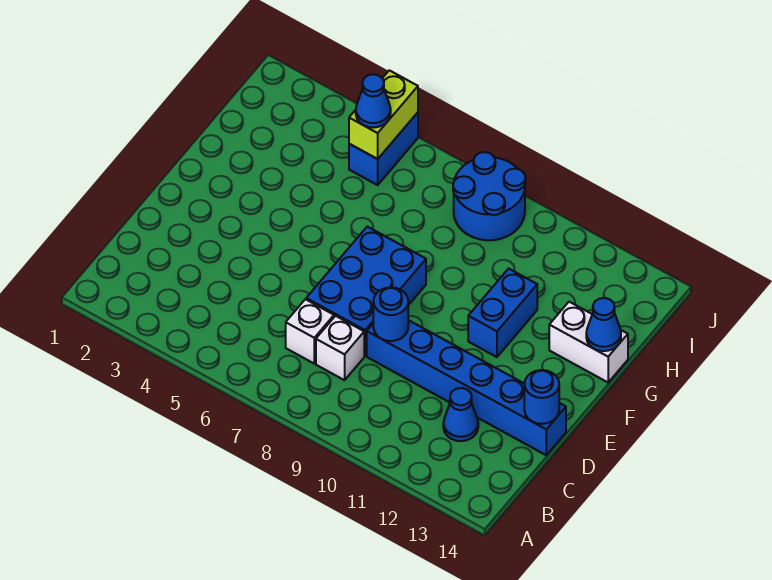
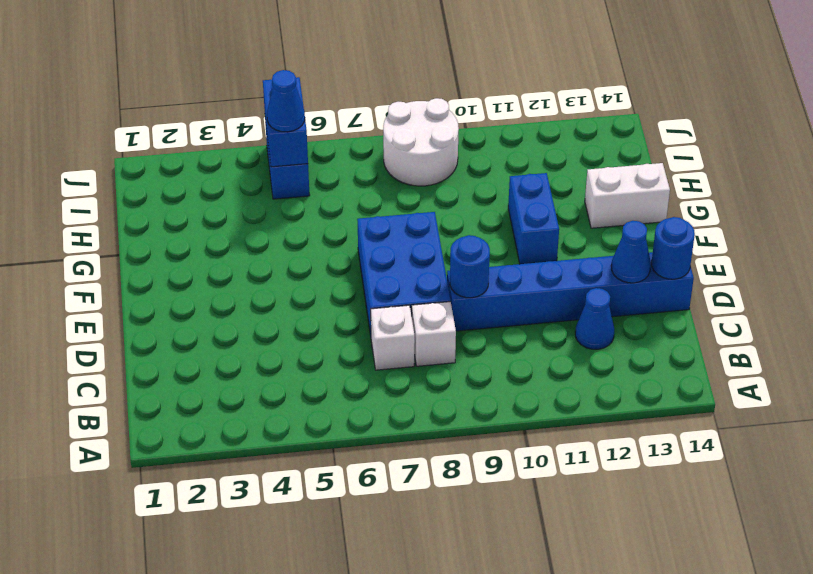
blue cone G14 level 2 -> blue cone D13 level 2
lime brick I5:J5 level 2 -> blue brick I5:J5 level 2
blue round brick I8:J9 level 1 -> white round brick I8:J9 level 1

